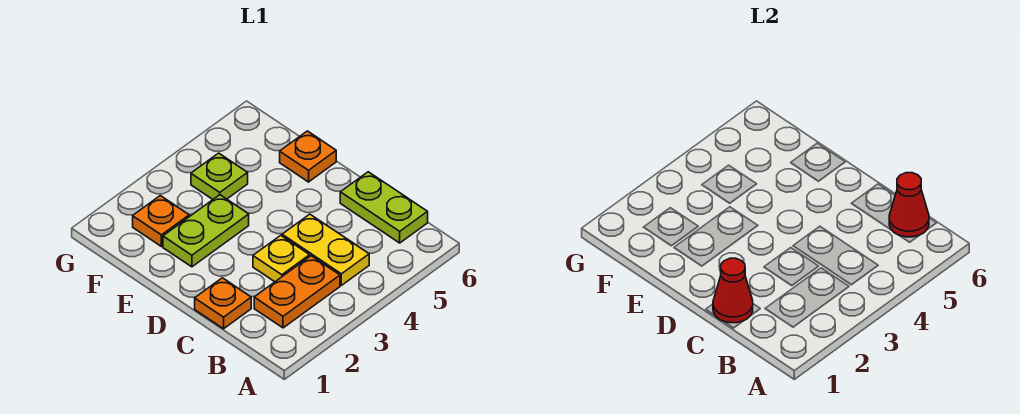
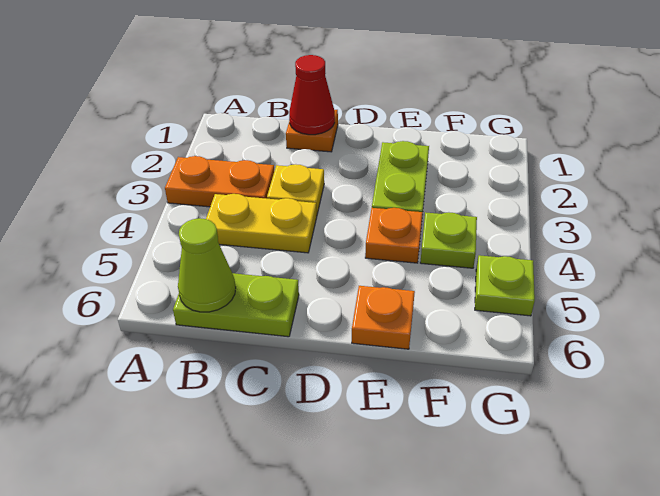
orange plate B2:B3 level 1 -> orange plate A3:B3 level 1
red cone B6 level 2 -> lime cone B6 level 2
orange plate F2 level 1 -> orange plate E4 level 1
none -> lime plate G5 level 1

